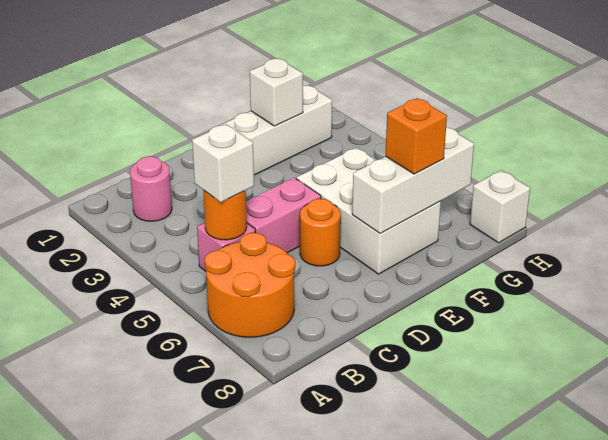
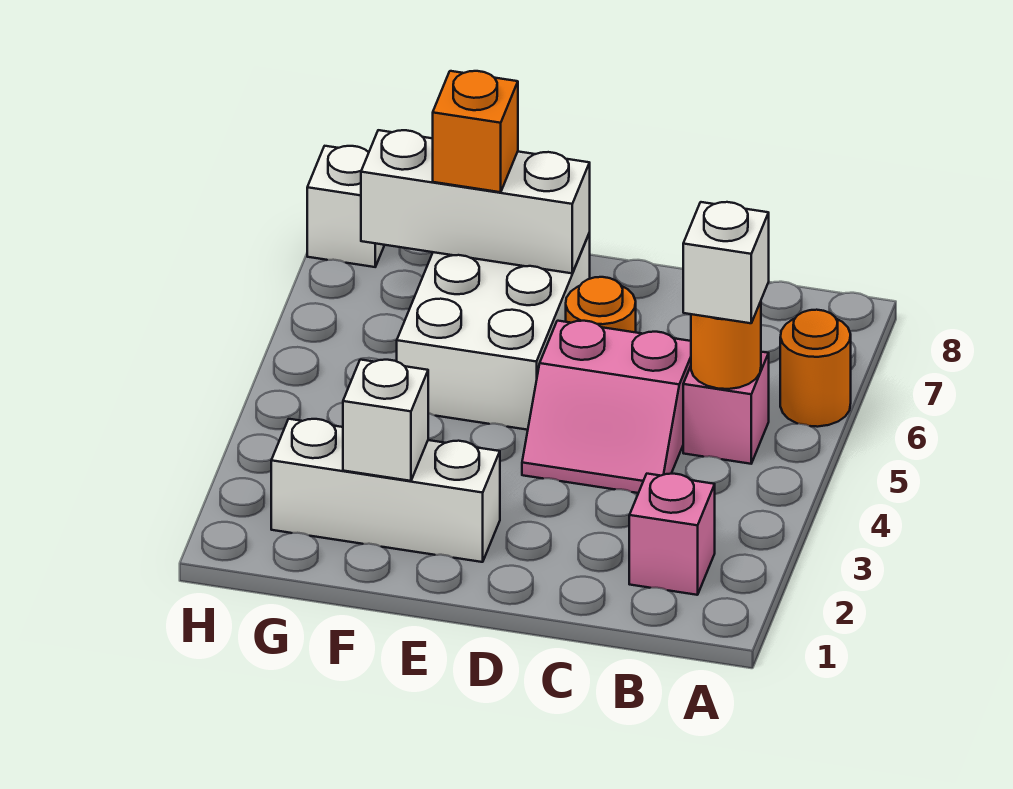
orange round brick A6:B7 level 1 -> orange round brick A6 level 1
pink round brick B2 level 1 -> pink brick B2 level 1

